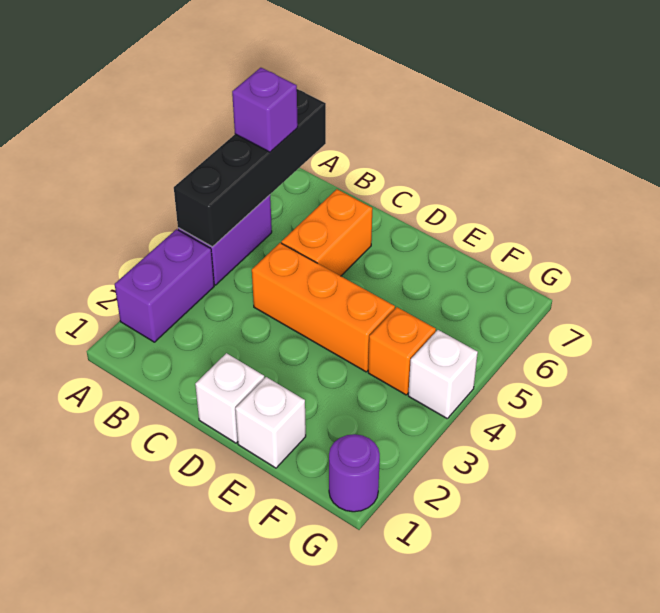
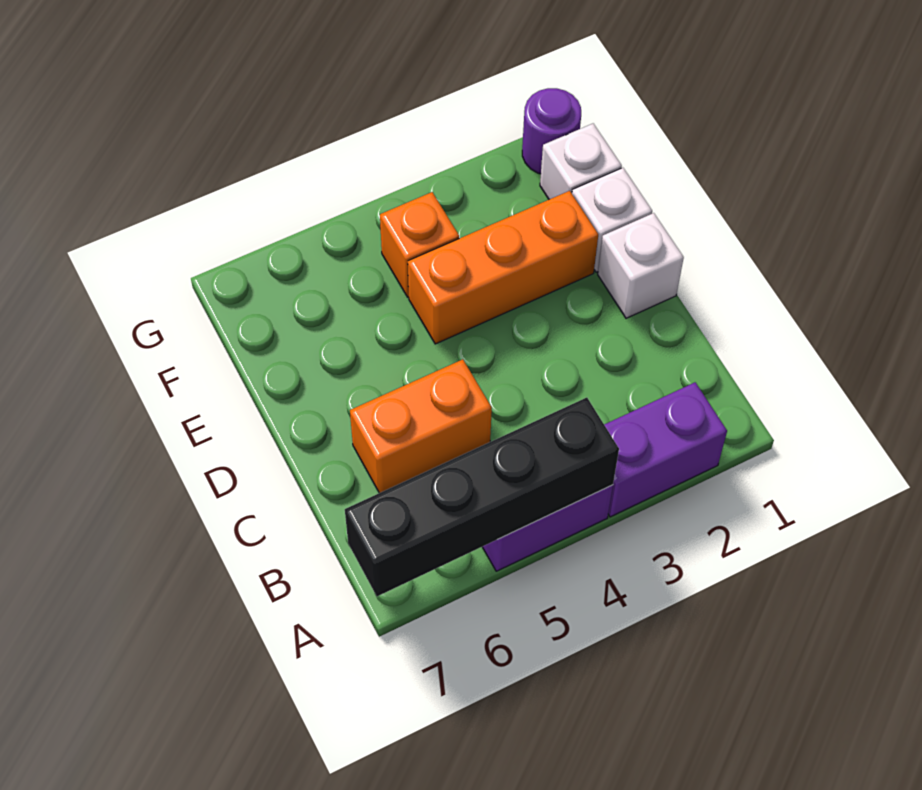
purple brick A6 level 3 -> none
orange brick C4:E4 level 1 -> orange brick E2:E4 level 1
white brick G4 level 1 -> white brick F1 level 1

